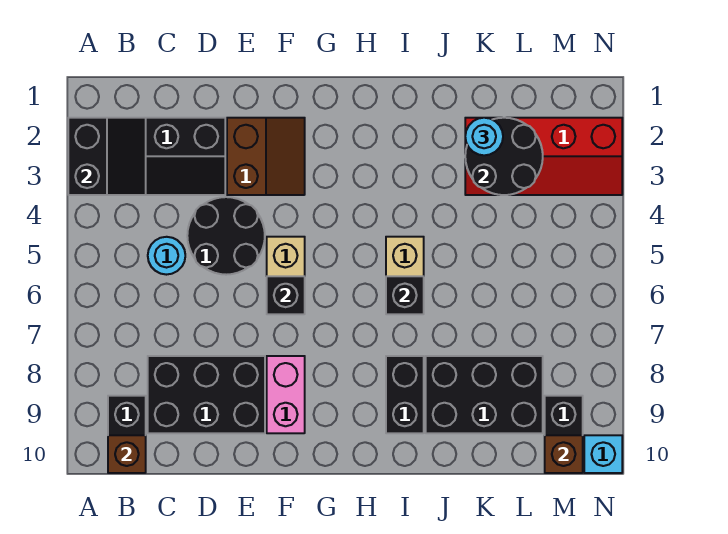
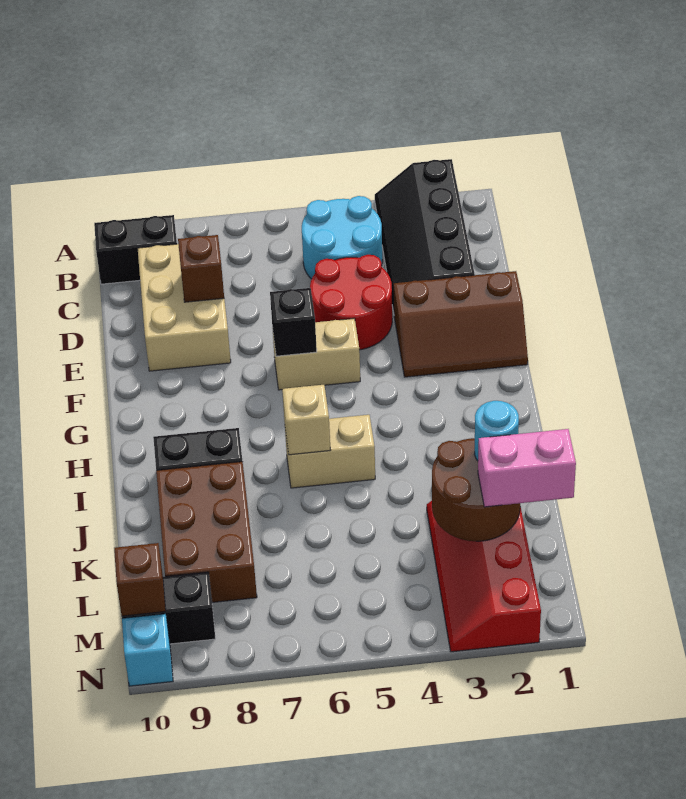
black slope A2:B3 level 2 top A -> none
brown brick B10 level 2 -> brown brick D8 level 2
cyan round brick C5 level 1 -> cyan round brick B4:C5 level 1
black brick C8:E9 level 1 -> tan brick C8:E9 level 1
black round brick D4:E5 level 1 -> red round brick D4:E5 level 1
brown slope E2:F3 level 1 top E -> brown slope E1:F3 level 1 top E
pink brick F8:F9 level 1 -> pink brick L1:L2 level 3
black brick I6 level 2 -> tan brick I6 level 2
black brick J8:L9 level 1 -> brown brick J8:L9 level 1
black round brick K2:L3 level 2 -> brown round brick K2:L3 level 2

